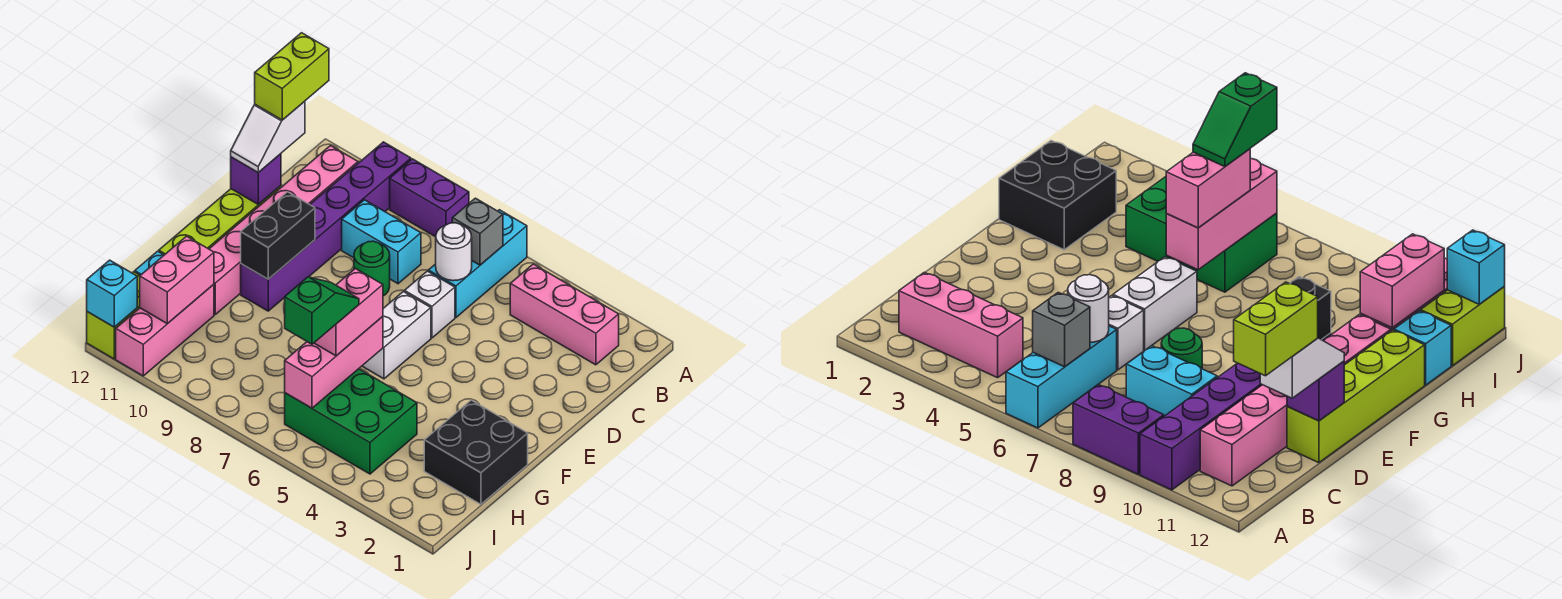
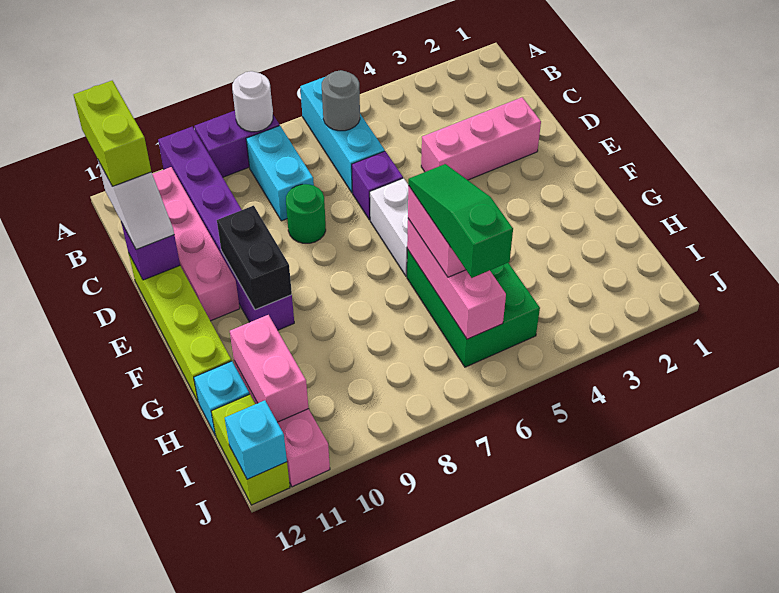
pink brick B2:B4 level 1 -> pink brick D2:D4 level 1
grey brick B6 level 2 -> grey round brick B6 level 2
pink brick B11:G11 level 1 -> pink brick B11:E11 level 1
white round brick C6 level 2 -> white round brick A8 level 2
cyan brick C8:C9 level 1 -> cyan brick B8:C8 level 1
white brick D6 level 1 -> purple brick D6 level 1
black brick G1:H2 level 1 -> none
green brick H4:I6 level 1 -> green brick G5:I6 level 1
green slope H6:I6 level 4 top I -> green slope G6:I6 level 4 top I

